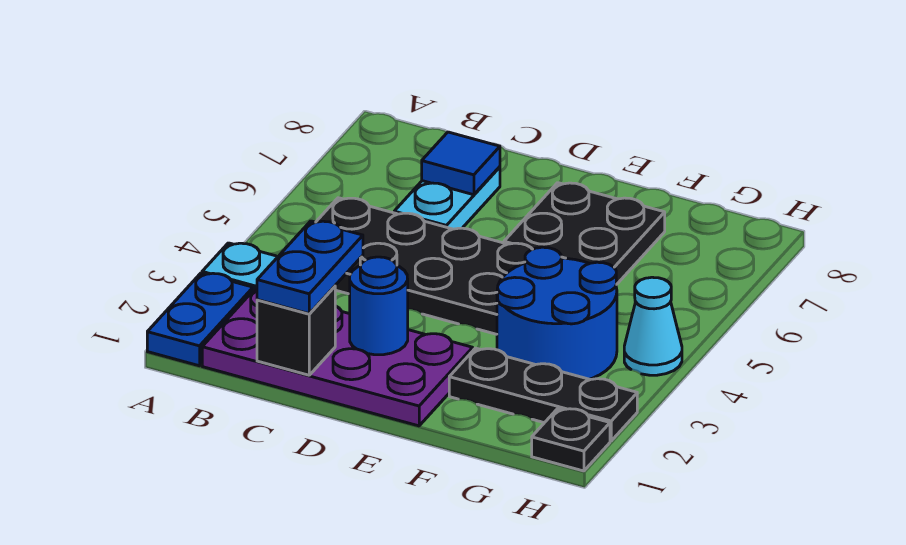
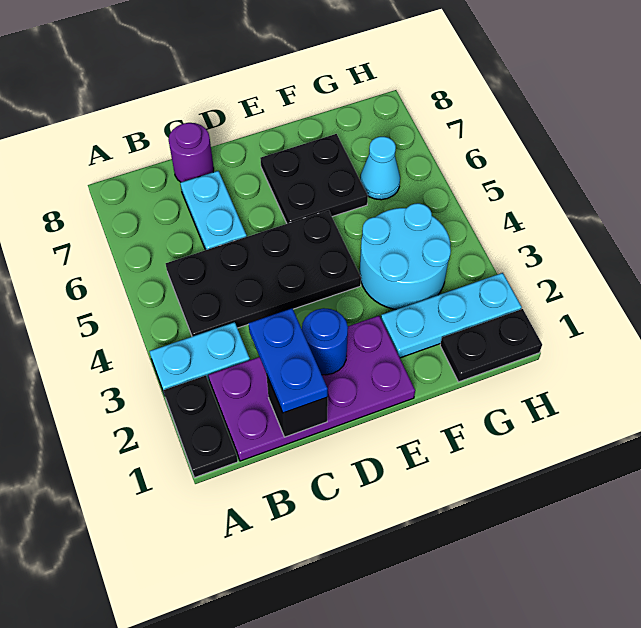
blue plate A1:A2 level 1 -> black plate A1:A2 level 1
blue tile C7 level 2 -> none
none -> purple round brick C8 level 1
black plate F2:H2 level 1 -> cyan plate F2:H2 level 1
blue round brick F3:G4 level 1 -> cyan round brick F3:G4 level 1
black plate H1 level 1 -> black plate G1:H1 level 1
cyan cone H4 level 1 -> cyan cone G6 level 1

